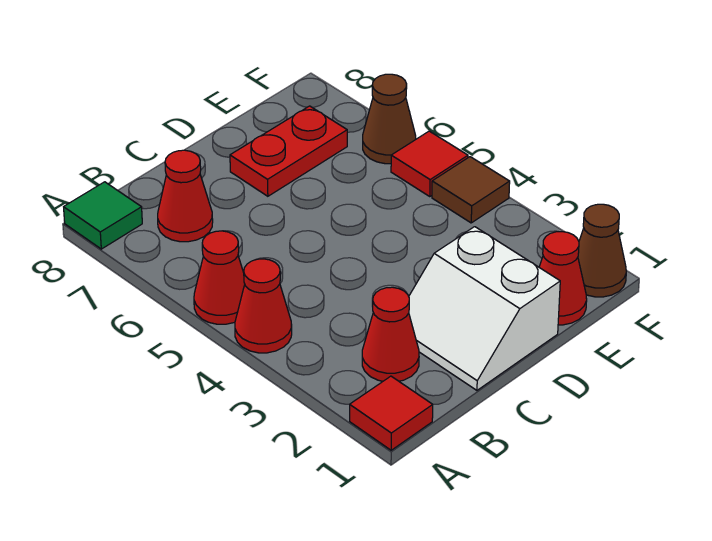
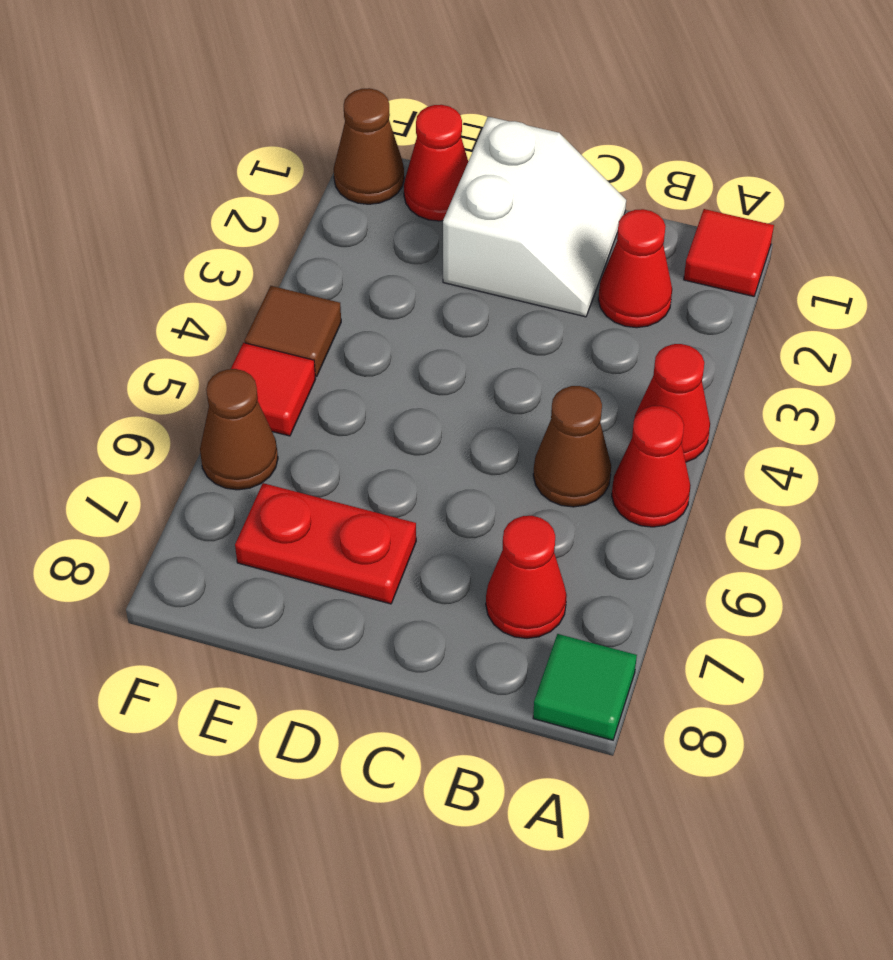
none -> brown cone B5 level 1

